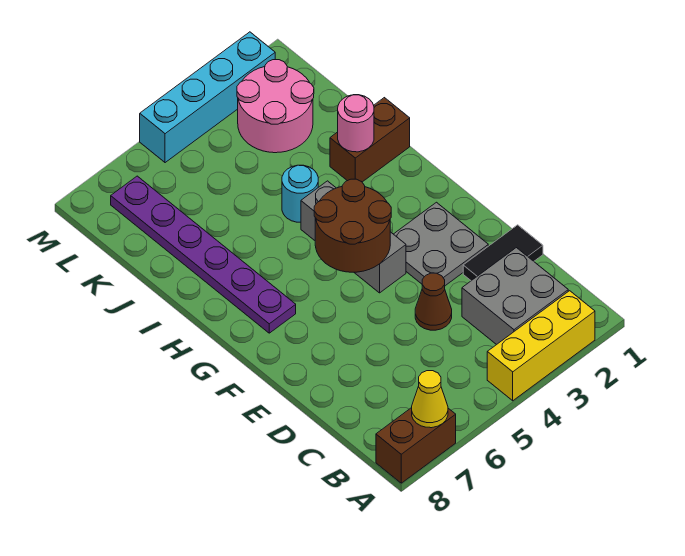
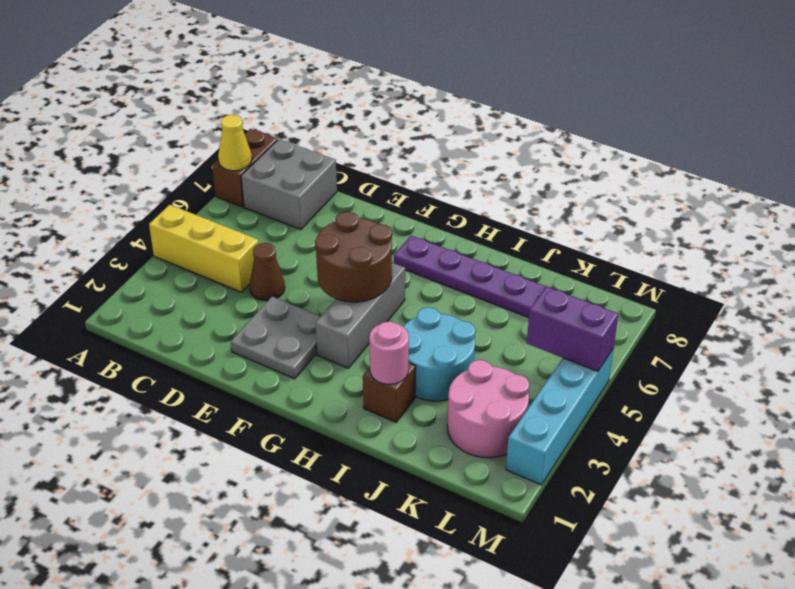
yellow brick A2:A4 level 1 -> yellow brick A4:C4 level 1
grey brick B2:C3 level 1 -> grey brick B7:C8 level 1
black tile D1:D2 level 1 -> none
grey brick F4:H4 level 1 -> grey brick G3:G5 level 1
brown brick I1:I2 level 1 -> brown brick I2 level 1
cyan round brick I4 level 1 -> cyan round brick I3:J4 level 1
none -> purple brick L5:M5 level 2

